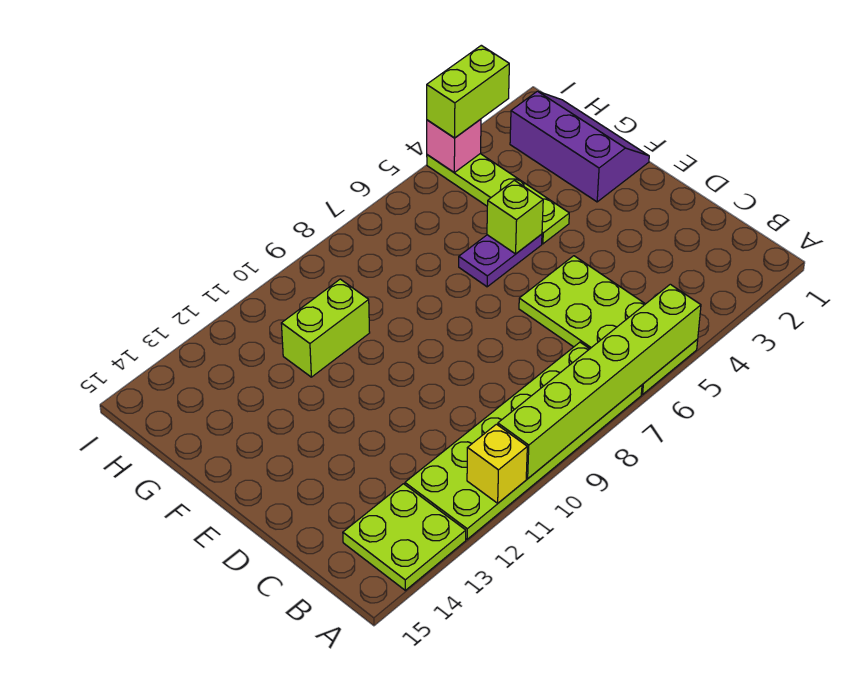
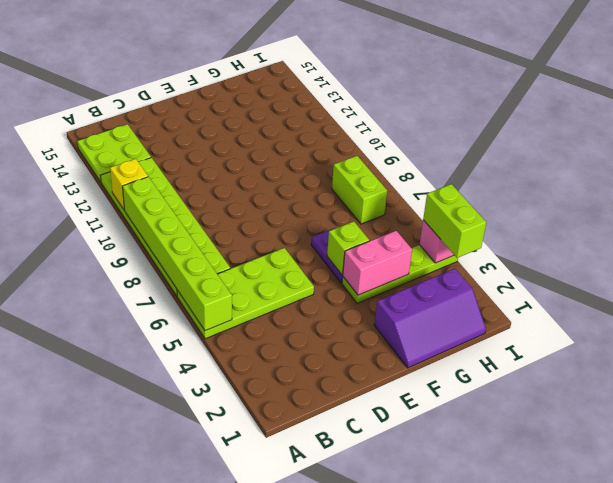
none -> pink brick F4:G4 level 2
lime brick G10:G11 level 1 -> lime brick H7:H8 level 1

